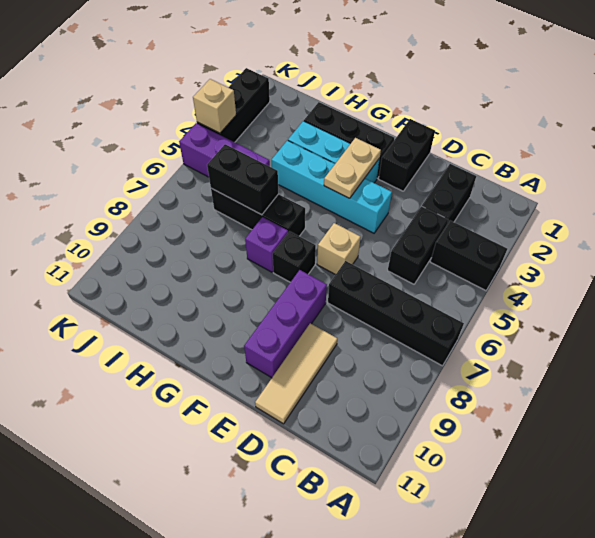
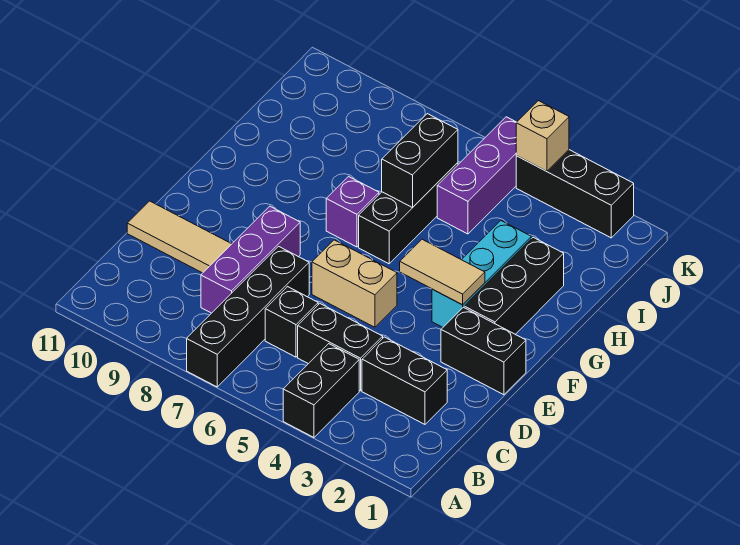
cyan brick E4:H4 level 1 -> none
tan brick E6 level 1 -> tan brick E5:E6 level 1
purple brick E8:E10 level 1 -> purple brick C8:E8 level 1
tan plate F3:F4 level 2 -> tan tile F3:F4 level 2
black brick F7 level 1 -> black brick C6 level 1

